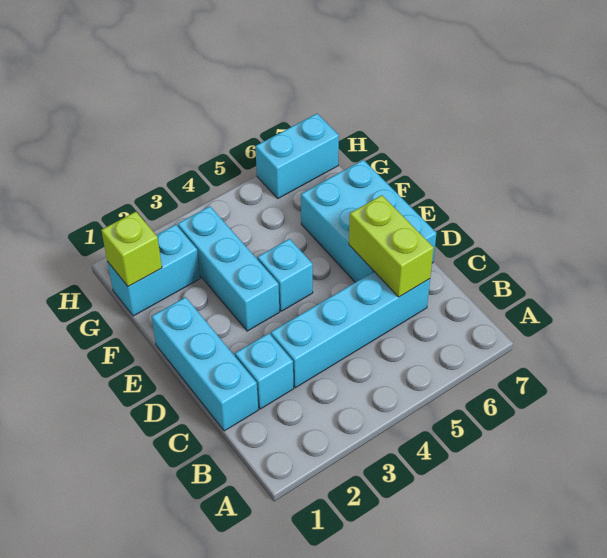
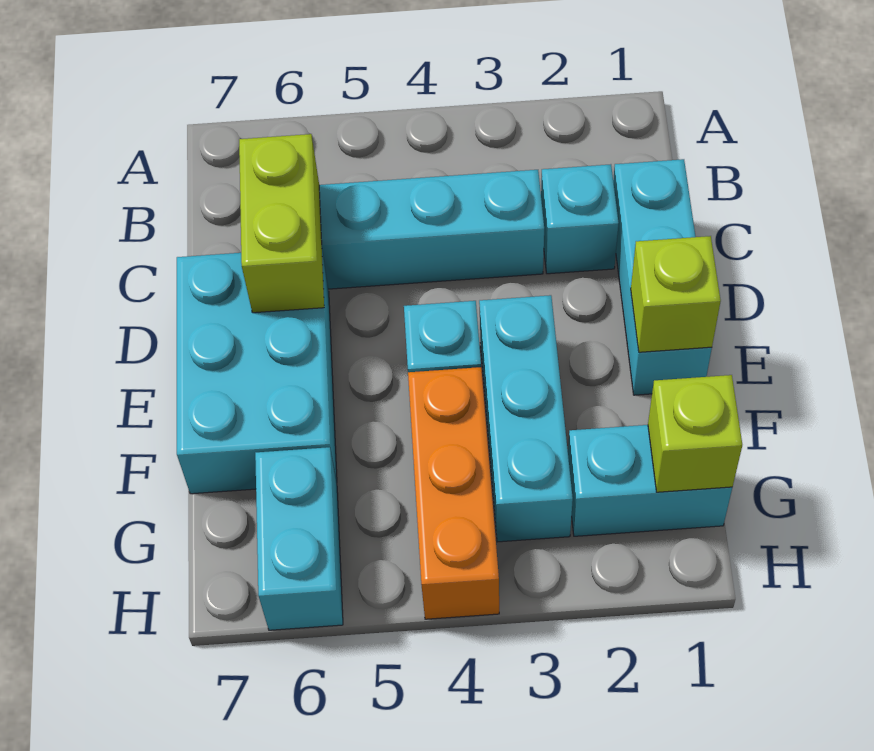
none -> lime brick E1 level 2
none -> orange brick F4:H4 level 1
cyan brick H6:H7 level 1 -> cyan brick G6:H6 level 1

